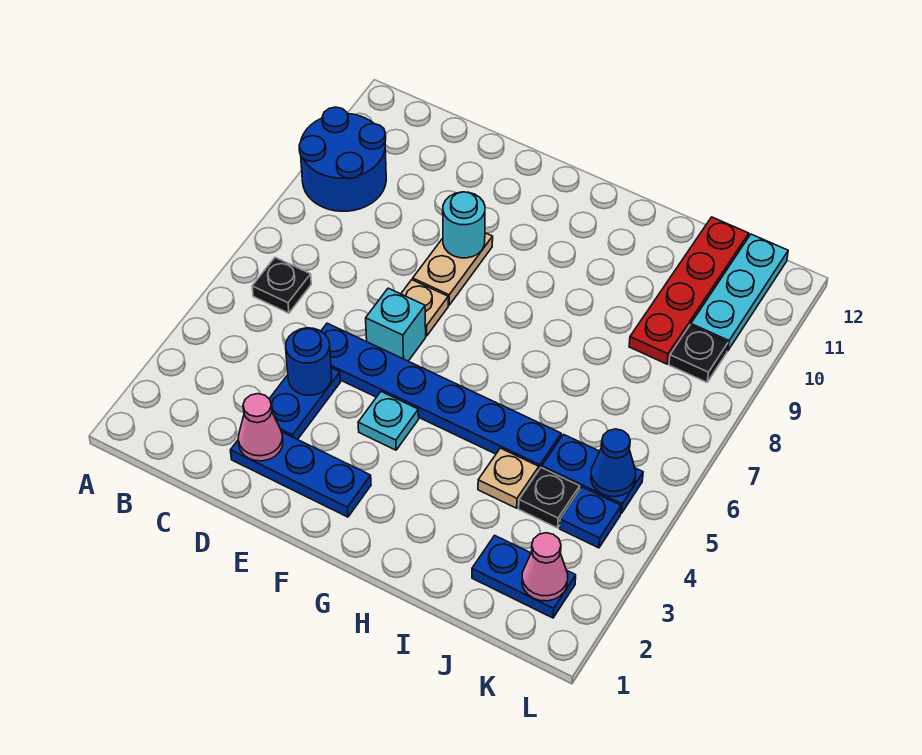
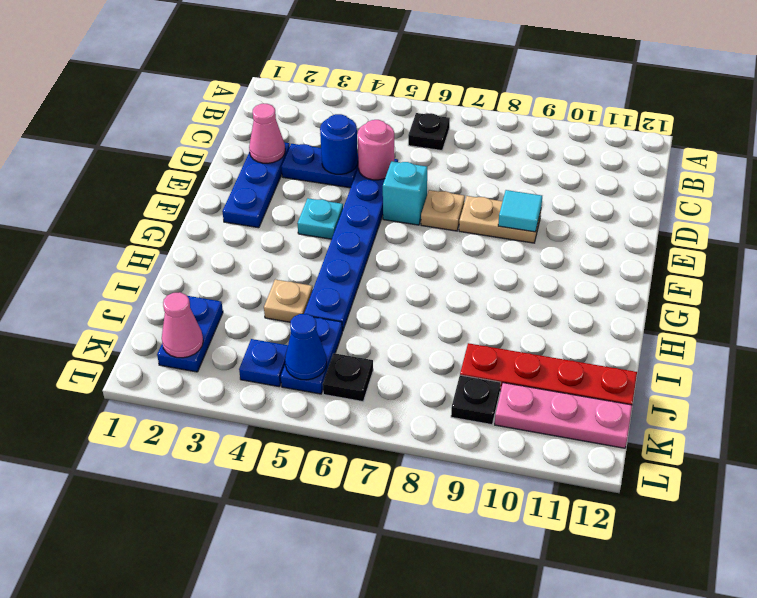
blue round brick A9:B10 level 1 -> none
none -> pink round brick D5 level 2
cyan round brick E9 level 2 -> cyan tile E9 level 2
black plate J4 level 1 -> black plate K6 level 1
cyan plate K10:K12 level 1 -> pink plate K10:K12 level 1

